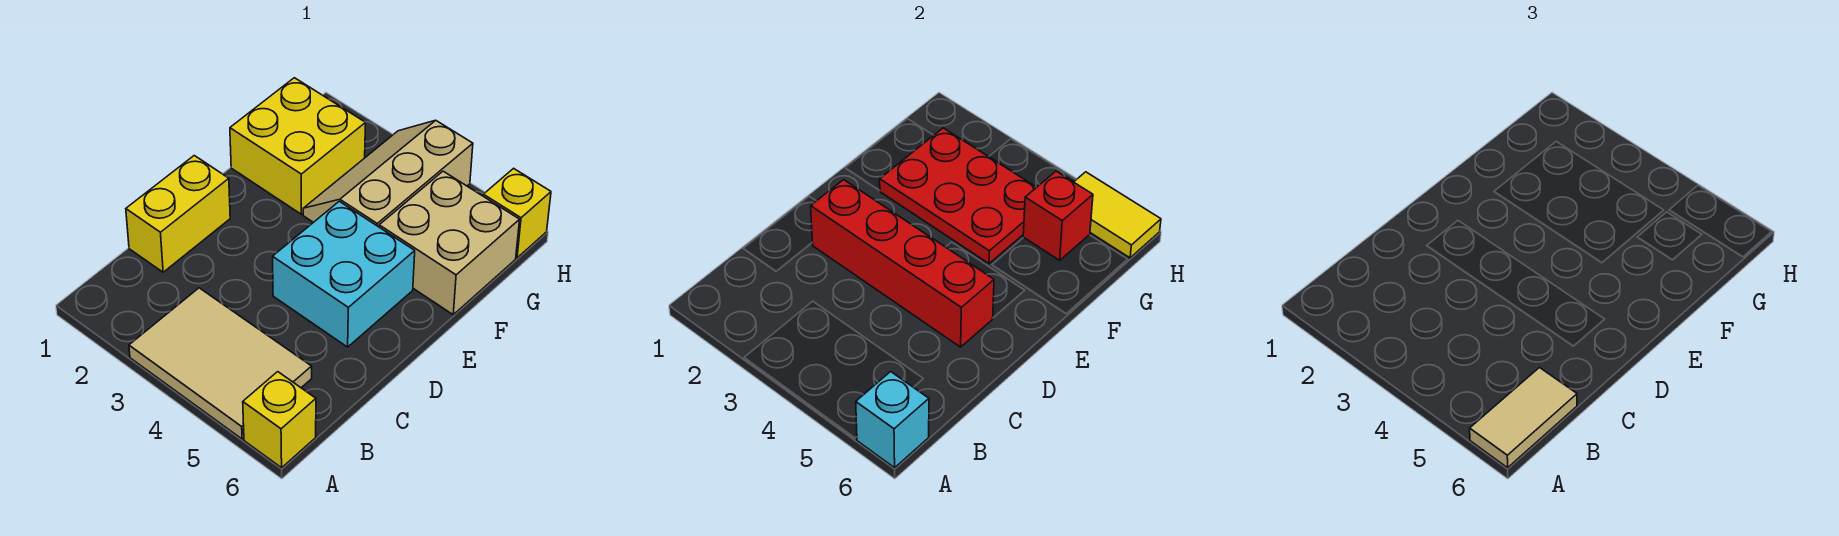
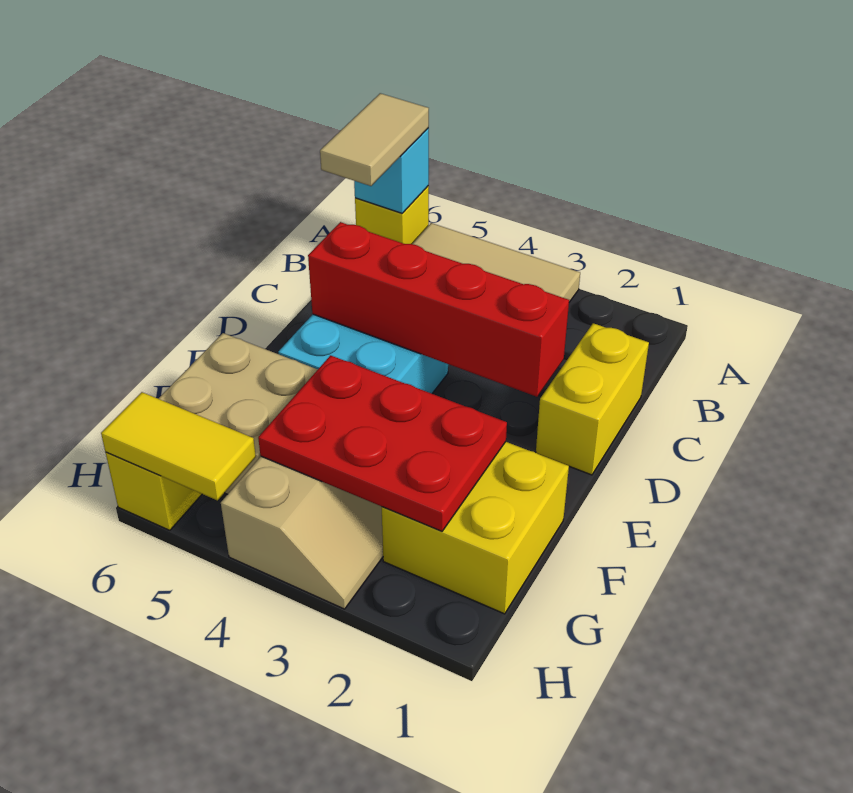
red brick G5 level 2 -> none

